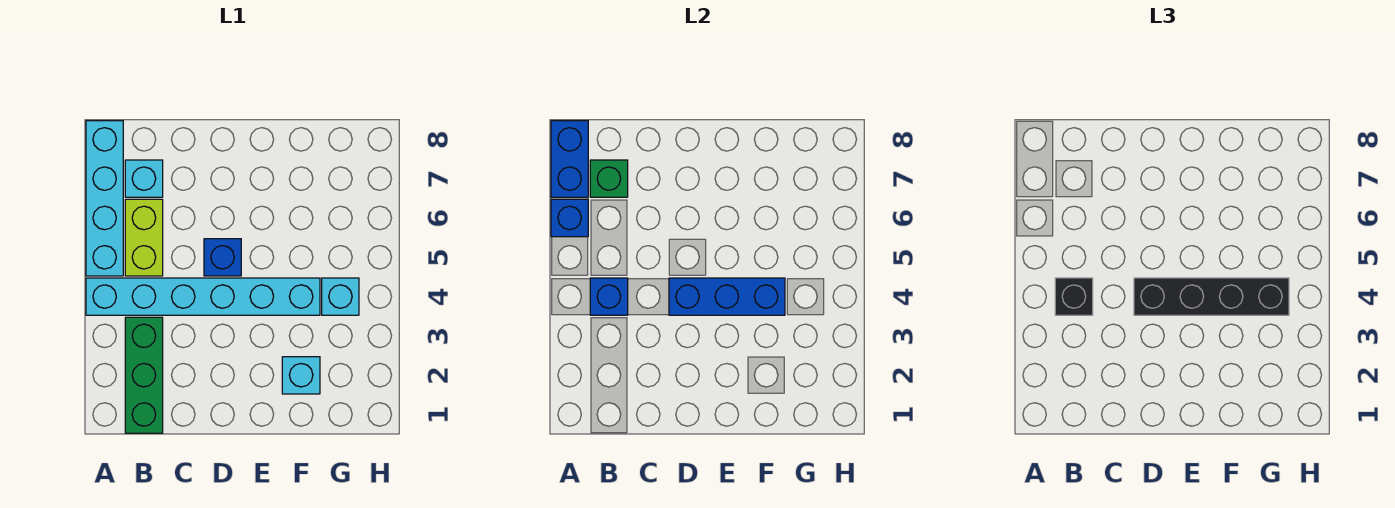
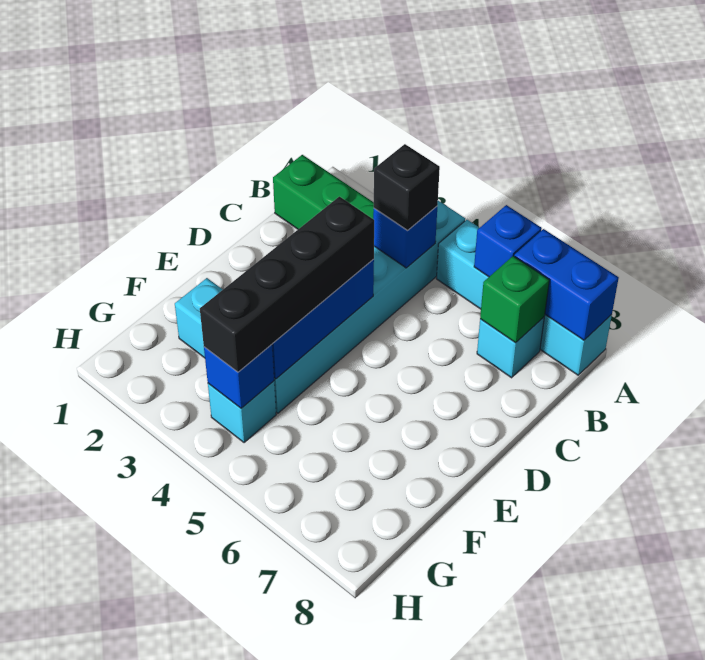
lime brick B5:B6 level 1 -> none
blue brick D5 level 1 -> blue brick G4 level 2

